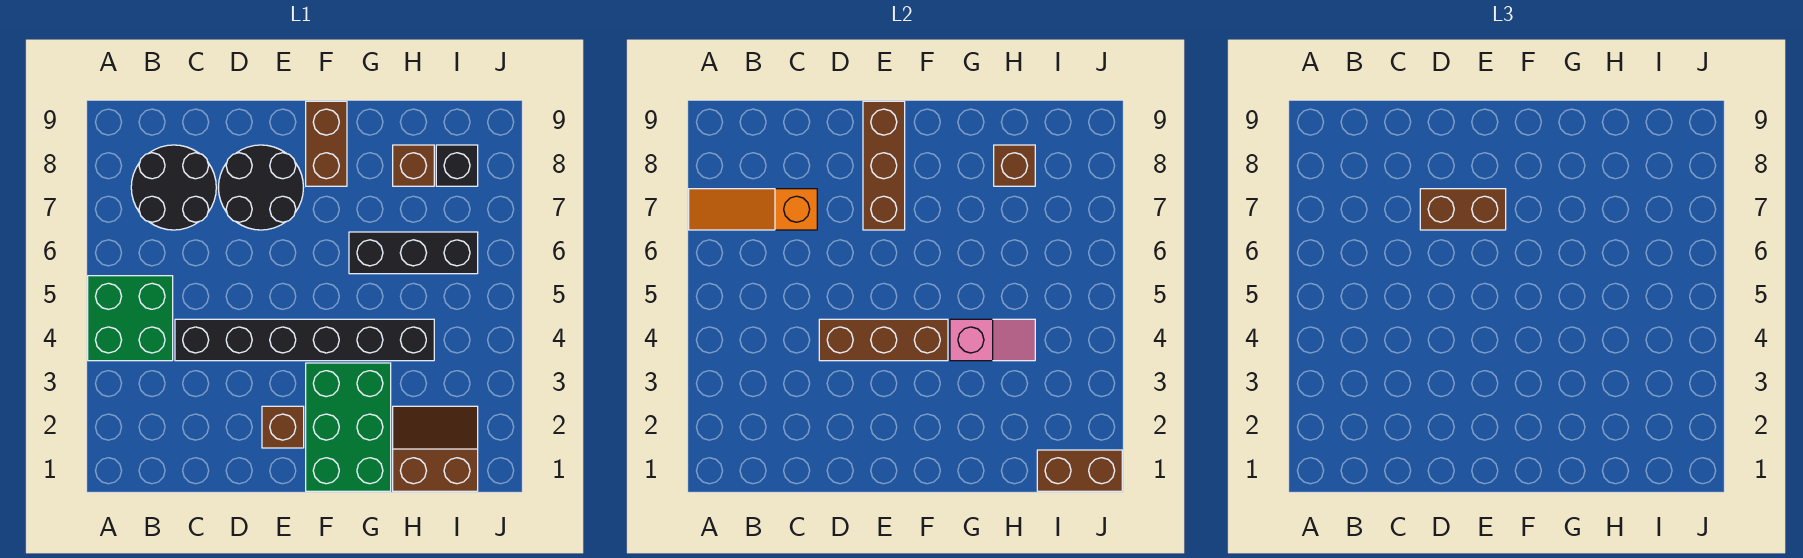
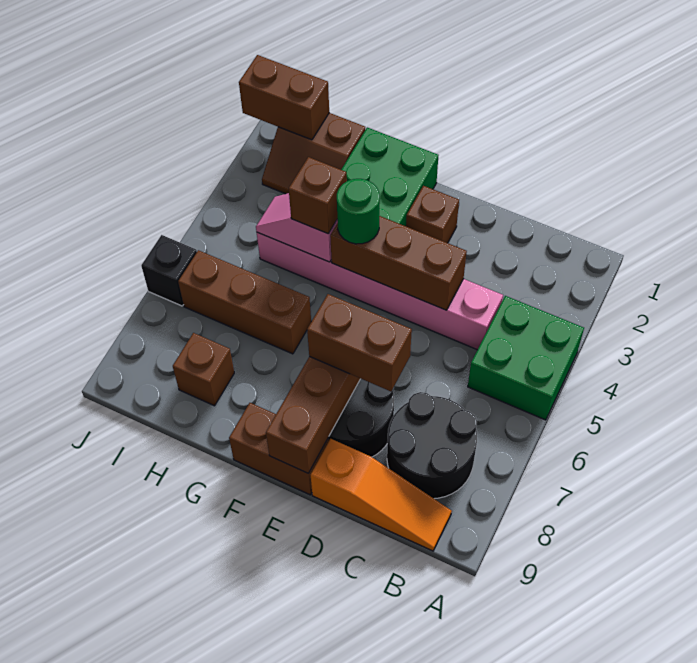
orange slope A7:C7 level 2 top C -> orange slope B9:D9 level 1 top D
black brick C4:H4 level 1 -> pink brick C4:H4 level 1
none -> green round brick F4 level 3
brown brick F8:F9 level 1 -> brown brick E9:F9 level 1
black brick G6:I6 level 1 -> brown brick G6:I6 level 1
brown brick H8 level 2 -> brown brick G4 level 3
black brick I8 level 1 -> black brick J6 level 1

